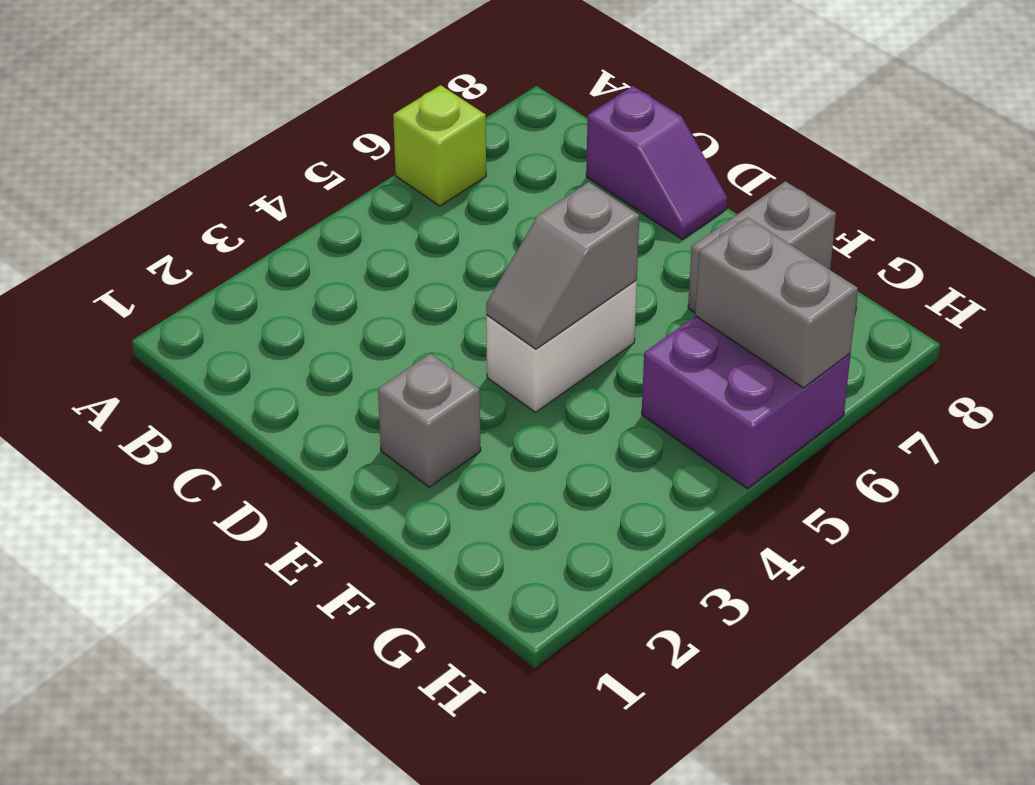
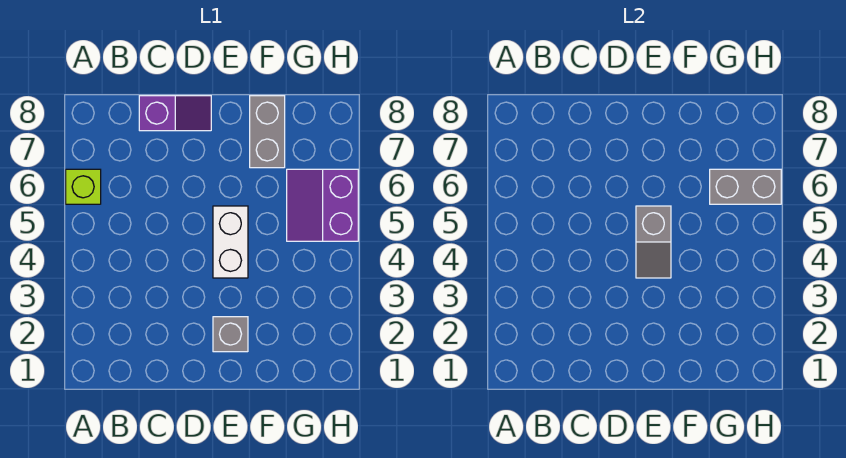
purple brick G5:H6 level 1 -> purple slope G5:H6 level 1 top H

